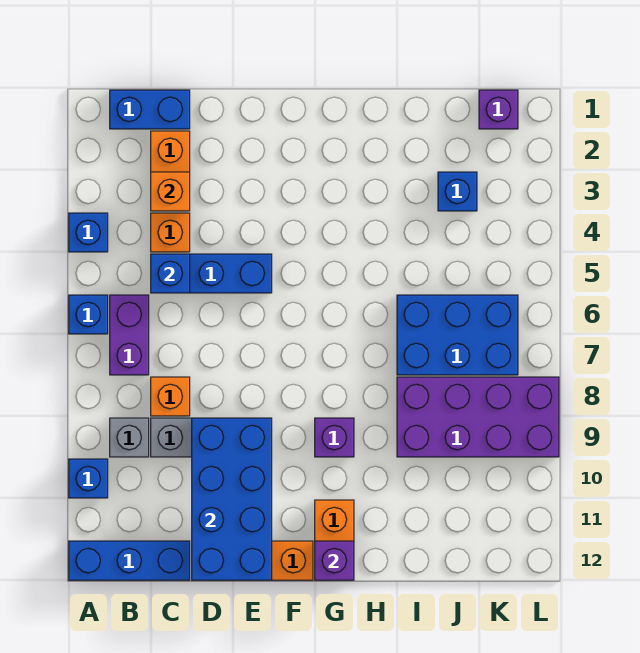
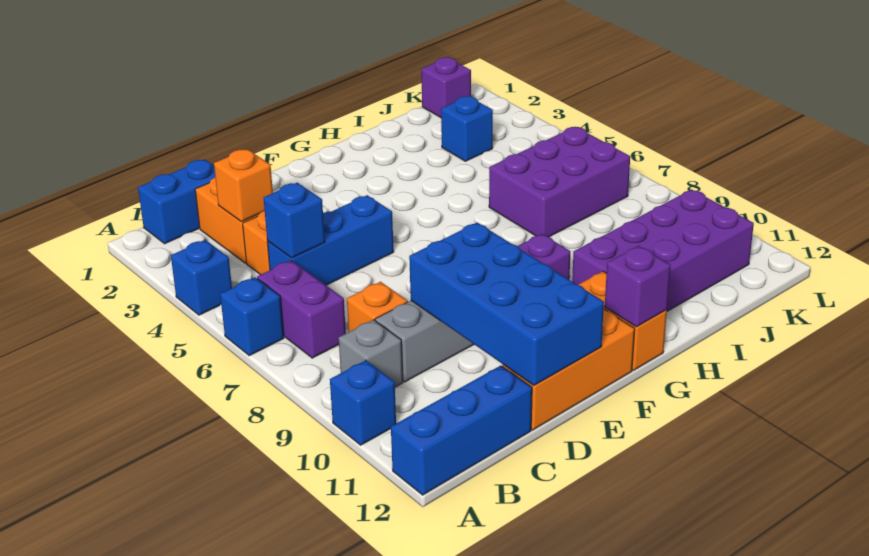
blue brick I6:K7 level 1 -> purple brick I6:K7 level 1
purple brick I8:L9 level 1 -> purple brick H10:K11 level 1

